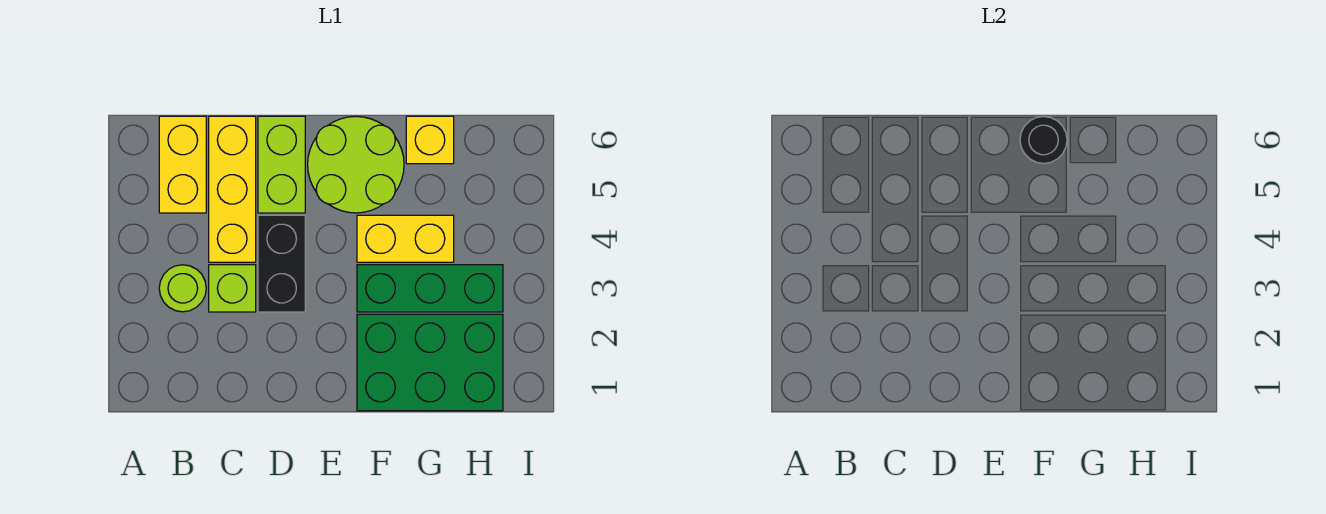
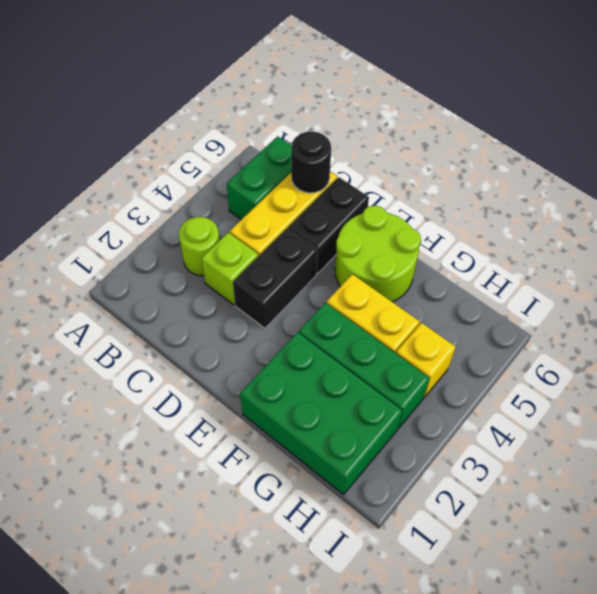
yellow brick B5:B6 level 1 -> green brick B5:B6 level 1
lime brick D5:D6 level 1 -> black brick D5:D6 level 1
black round brick F6 level 2 -> black round brick C6 level 2
yellow brick G6 level 1 -> yellow brick H4 level 1

